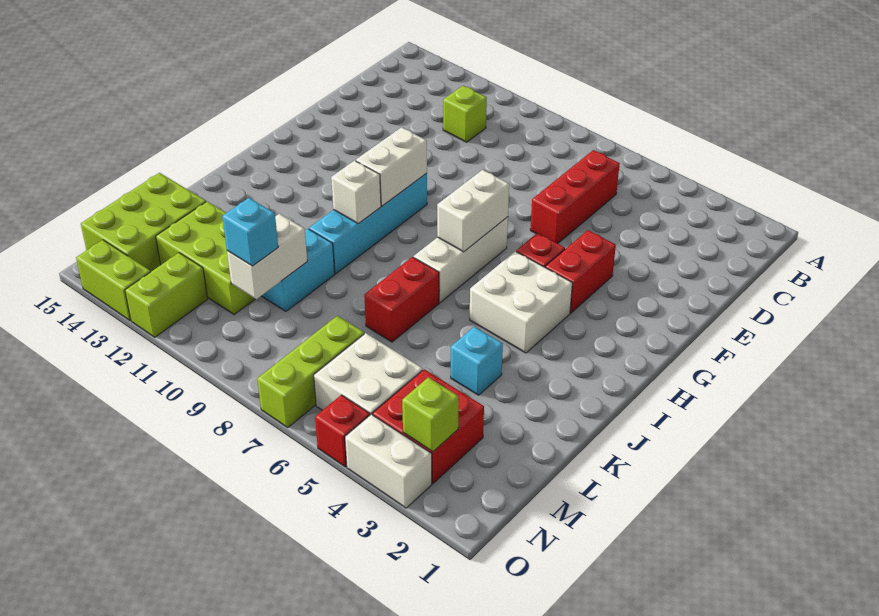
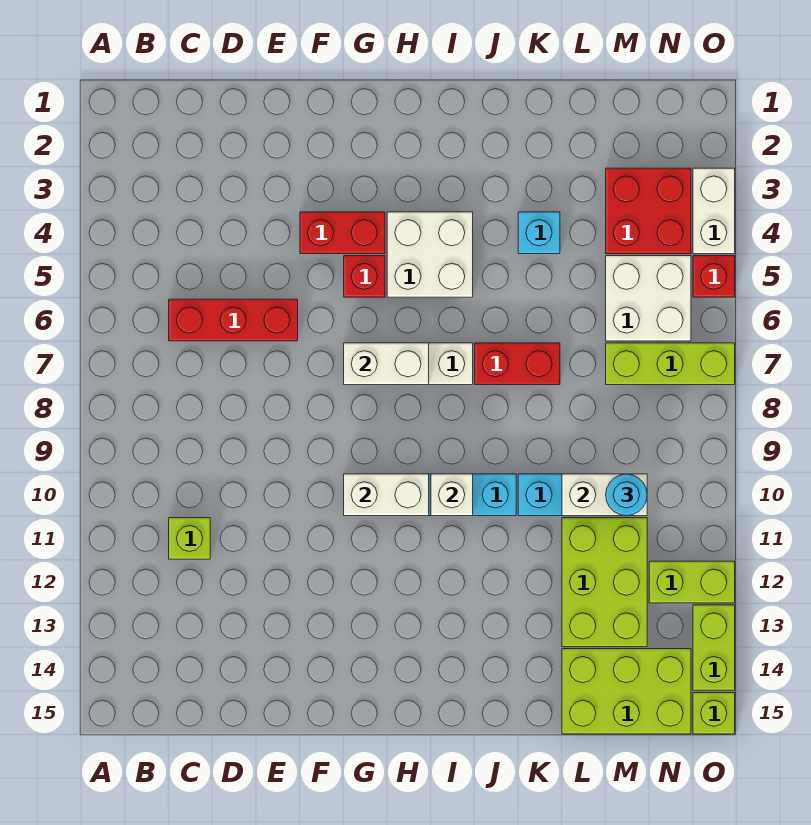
cyan brick M10 level 3 -> cyan round brick M10 level 3
lime brick N3 level 2 -> lime brick O15 level 1

